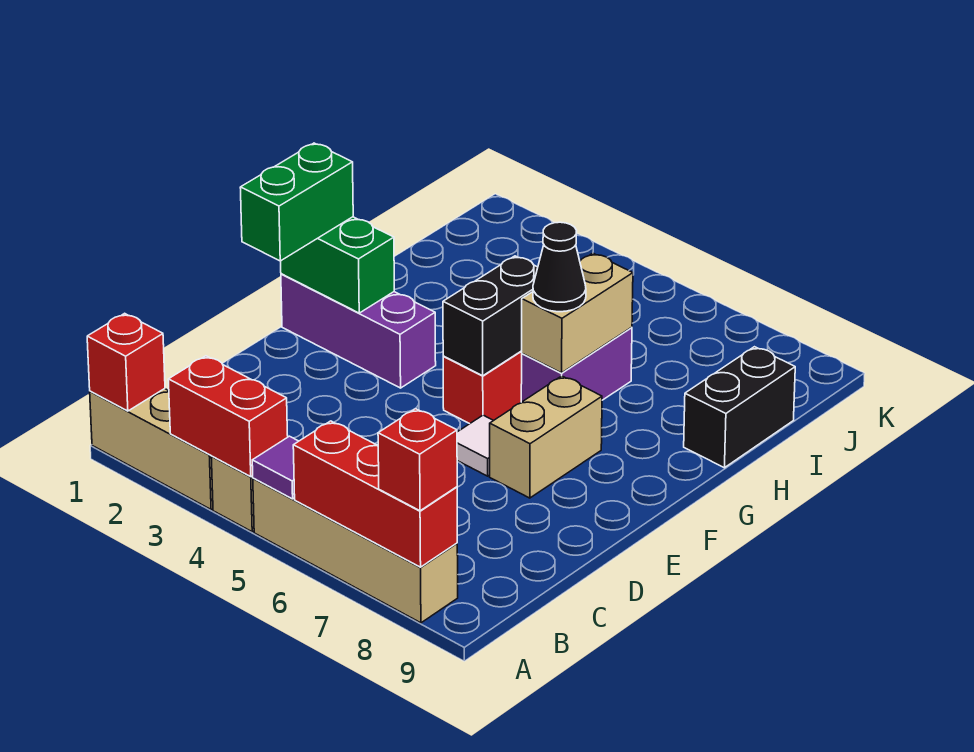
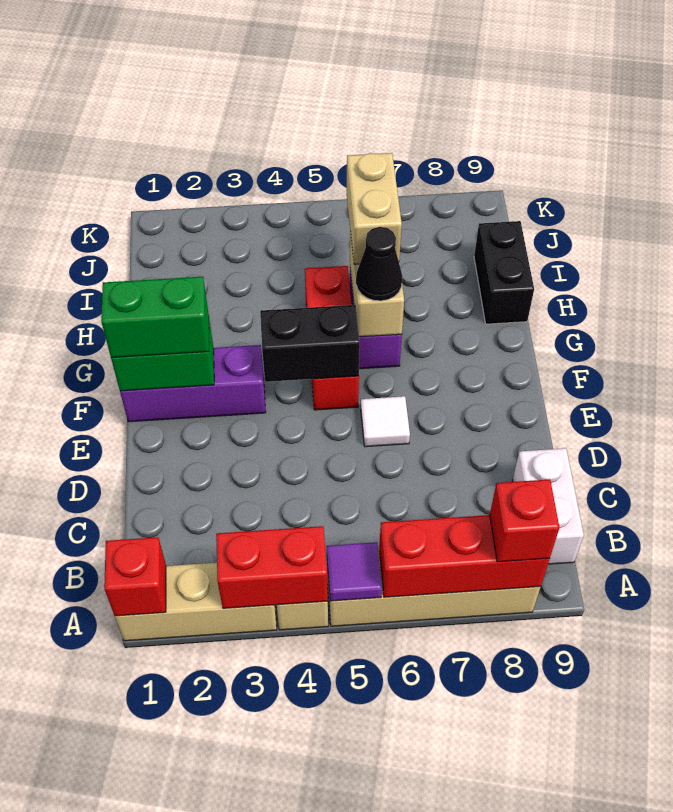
none -> white brick B9:C9 level 1
green brick E1:F1 level 3 -> green brick F1:F2 level 3
tan brick E7:F7 level 1 -> tan brick H6:I6 level 3
black brick F5:G5 level 2 -> black brick F4:F5 level 2

